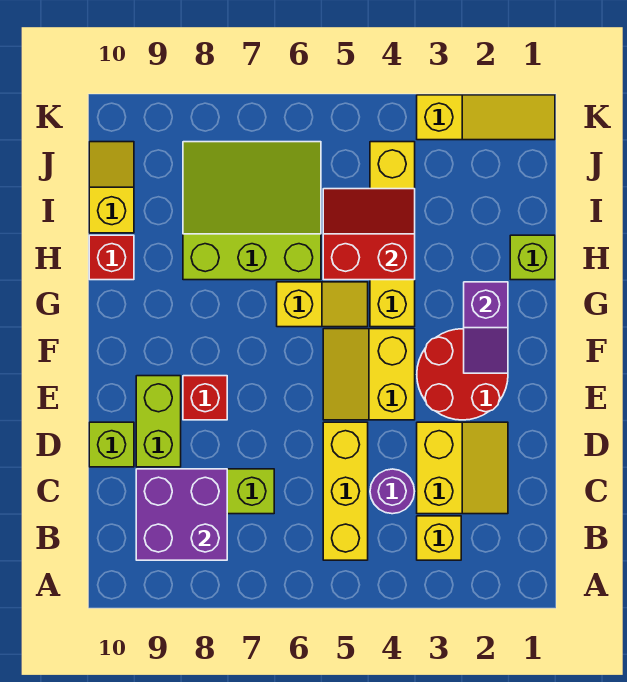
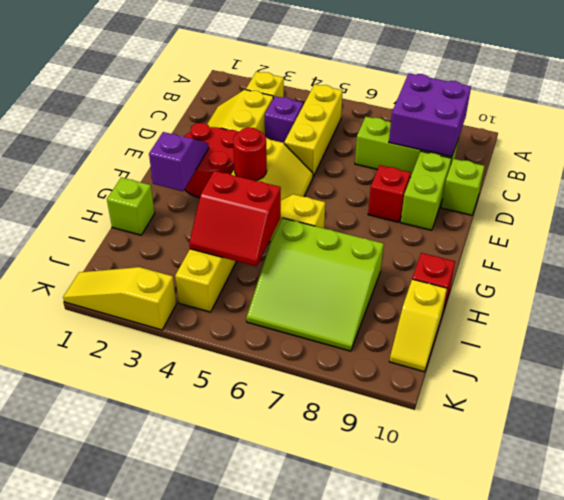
purple round brick C4 level 1 -> purple brick C4 level 1
none -> red round brick F4 level 2

